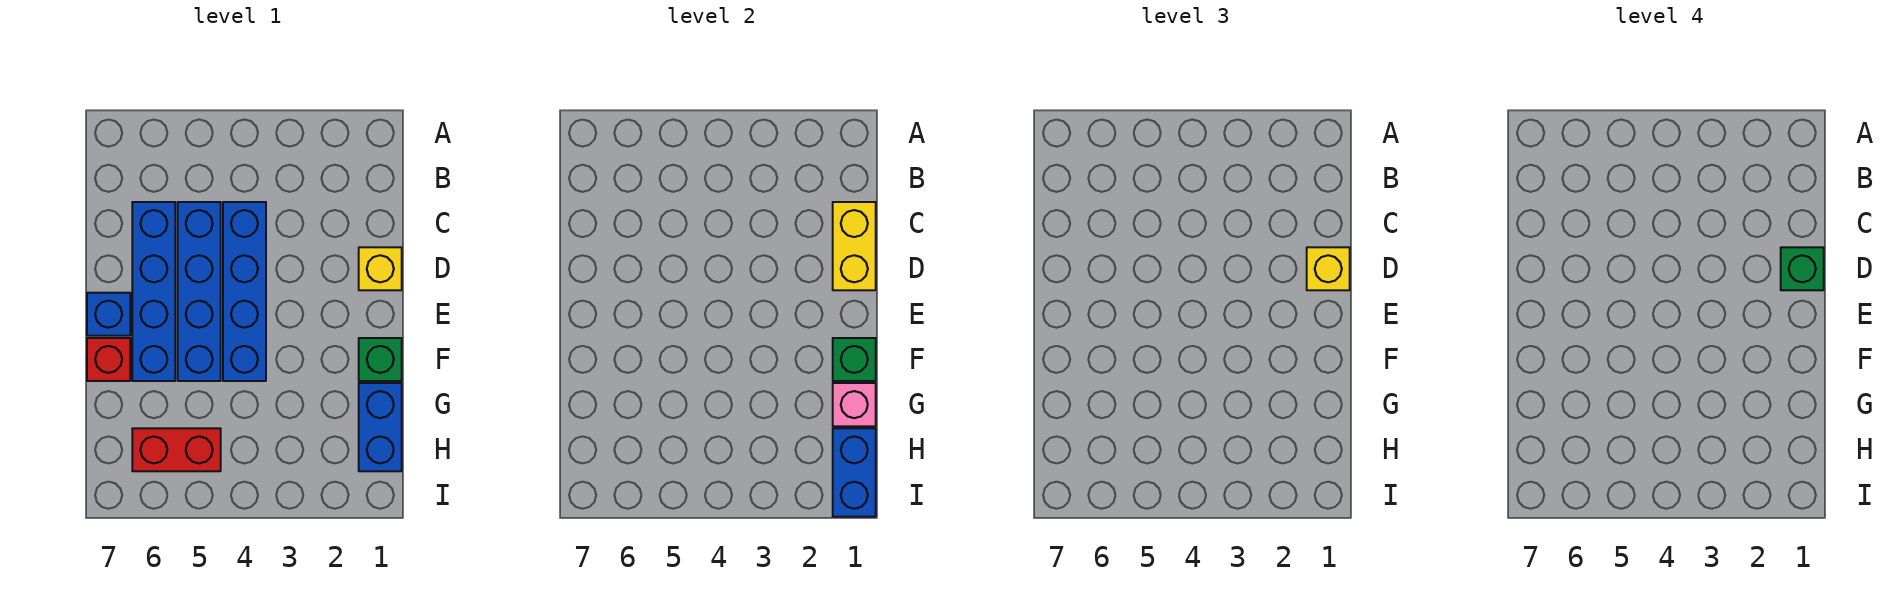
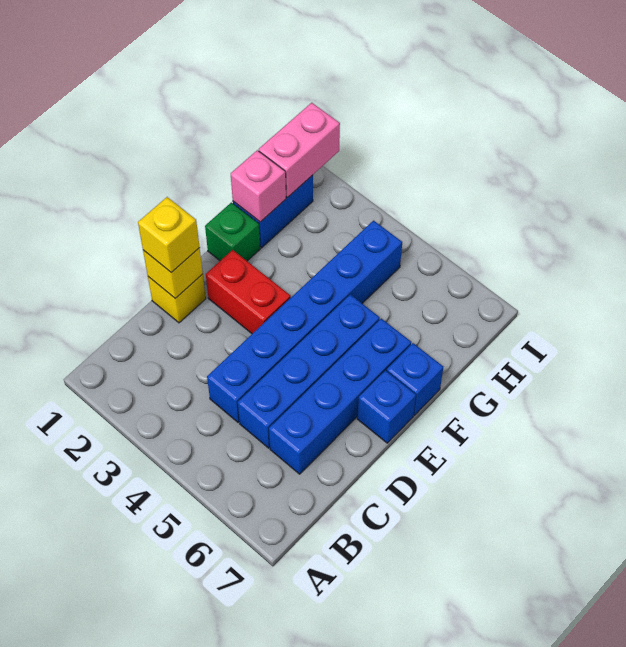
yellow brick C1:D1 level 2 -> yellow brick D1 level 2
blue brick C4:F4 level 1 -> blue brick C4:H4 level 1
green brick D1 level 4 -> none
green brick F1 level 2 -> none
red brick F7 level 1 -> blue brick F7 level 1
blue brick H1:I1 level 2 -> pink brick H1:I1 level 2
red brick H5:H6 level 1 -> red brick E2:E3 level 1

